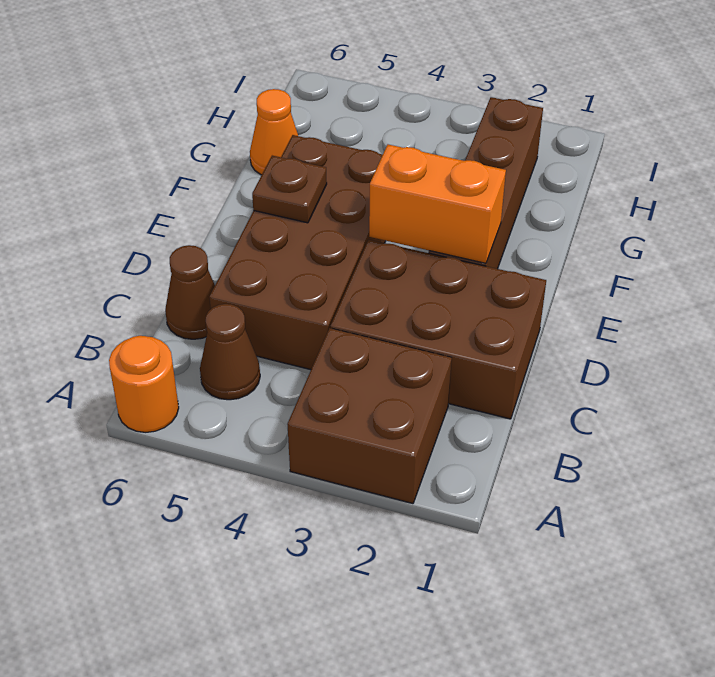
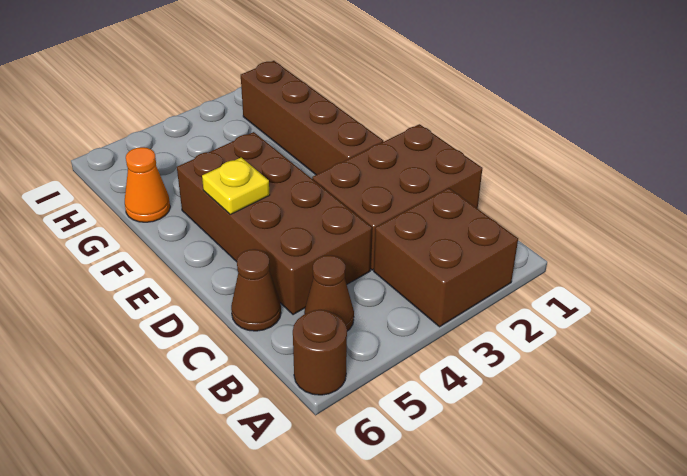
orange round brick A6 level 1 -> brown round brick A6 level 1
orange brick E2:E3 level 2 -> none
brown plate E5 level 2 -> yellow plate E5 level 2

